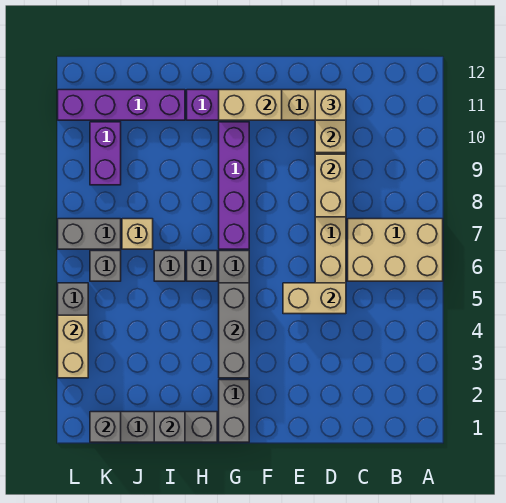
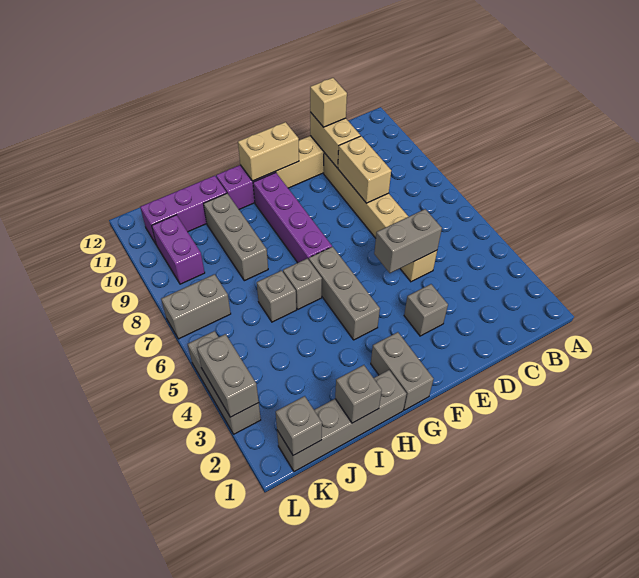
tan brick A6:C7 level 1 -> none
tan brick D5:E5 level 2 -> grey brick D5:E5 level 2
grey brick G3:G5 level 2 -> grey brick I8:I10 level 1
purple brick I11:L11 level 1 -> purple brick I11:K11 level 1
tan brick J7 level 1 -> none
grey brick K6 level 1 -> grey brick E3 level 1
tan brick L3:L4 level 2 -> grey brick L3:L4 level 2

